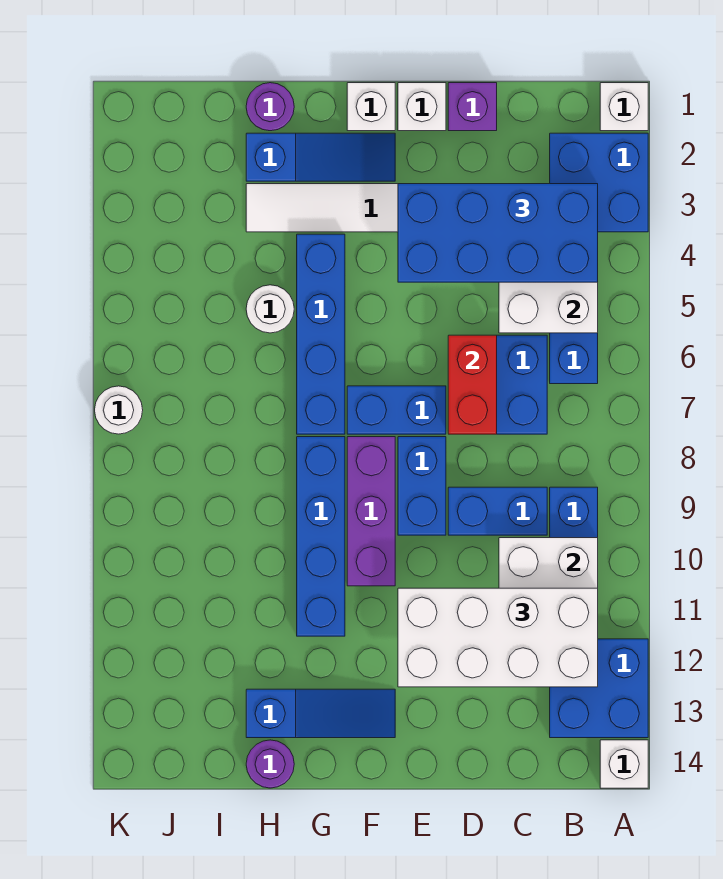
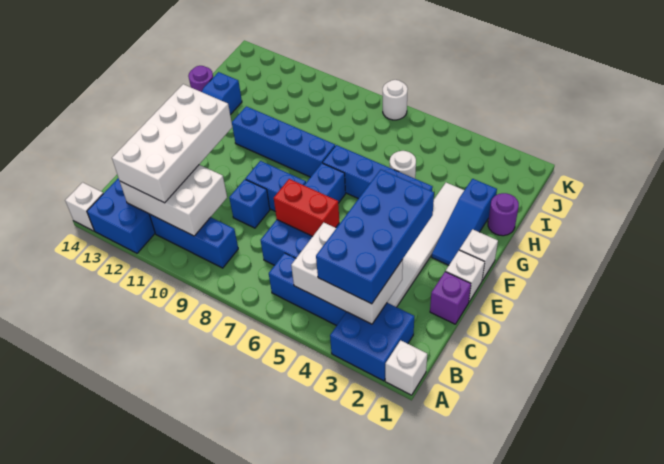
blue brick C9:D9 level 1 -> blue brick D9 level 1
purple brick F8:F10 level 1 -> none

